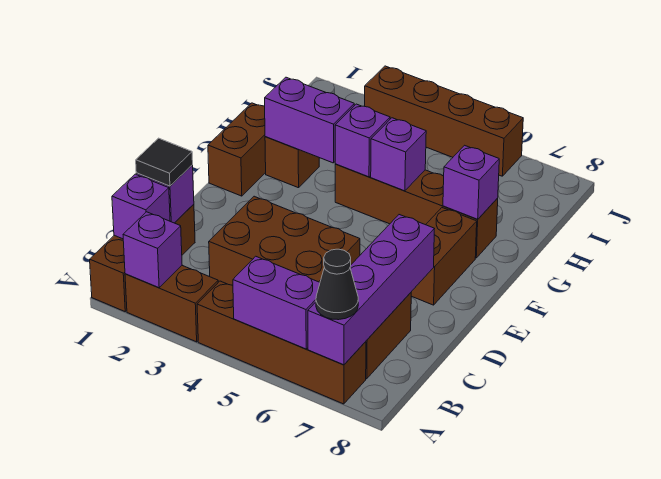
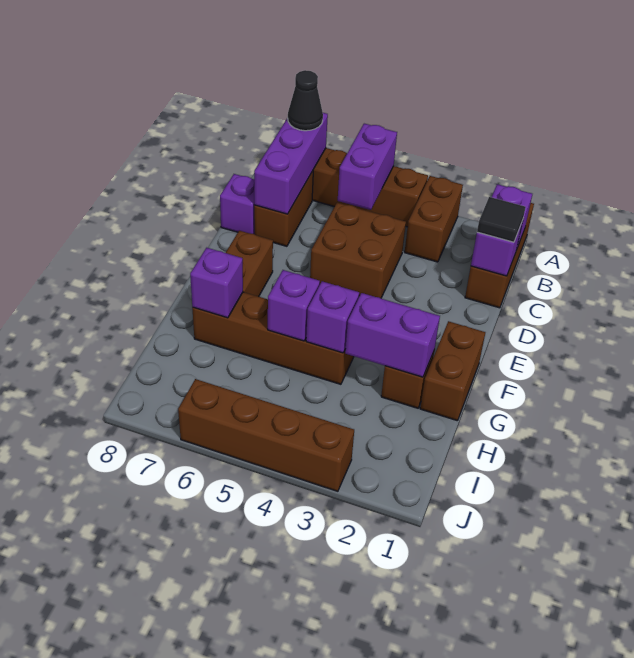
brown brick A2:A3 level 1 -> brown brick A3:B3 level 1
purple brick A2 level 2 -> purple brick C8 level 1
purple brick A5:A6 level 2 -> purple brick A5:B5 level 2
purple brick A7:D7 level 2 -> purple brick A7:C7 level 2
brown brick C3:D5 level 1 -> brown brick C4:D5 level 1

